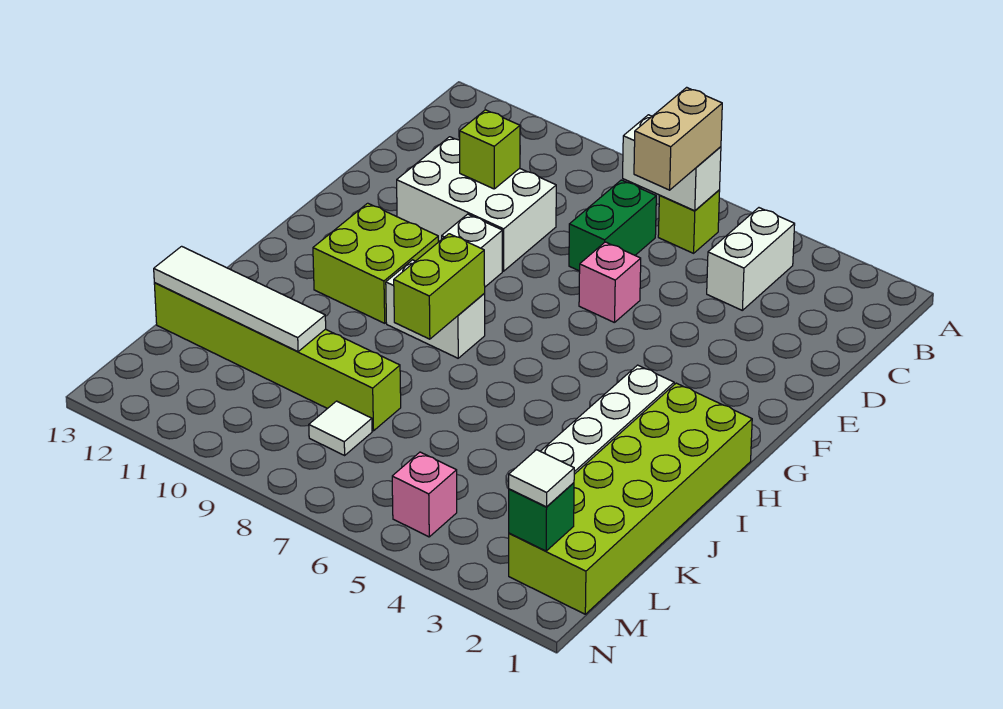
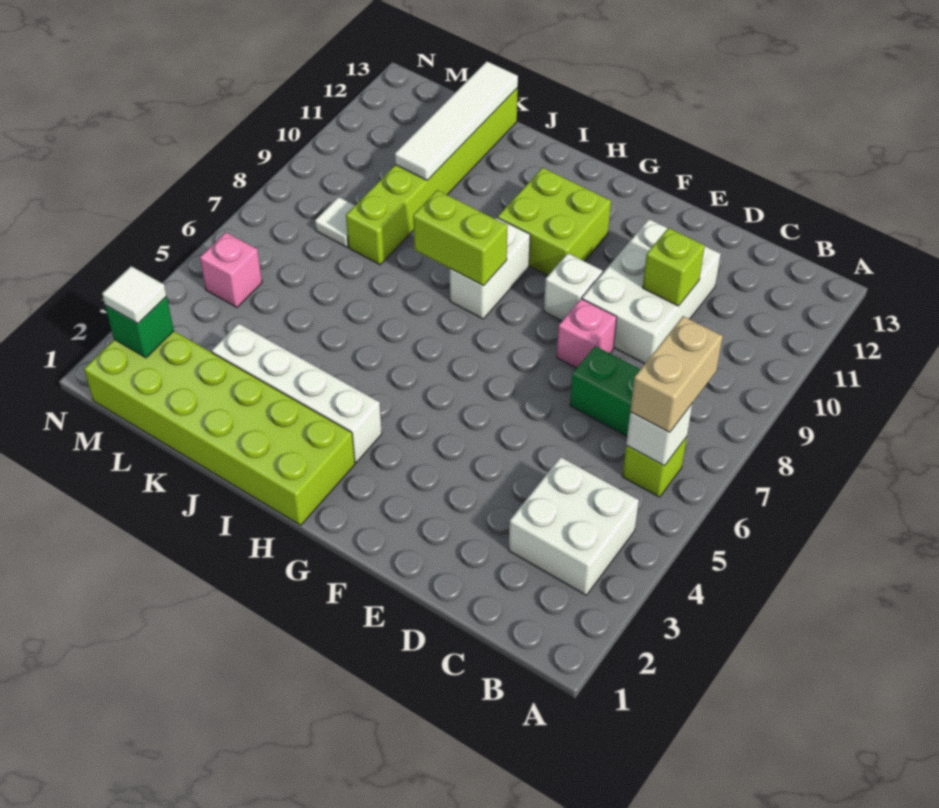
white brick B4:C4 level 1 -> white brick B3:C4 level 1
white brick B6:B7 level 2 -> white brick B6 level 2
tan brick B6:C6 level 3 -> tan brick B6:B7 level 3
pink brick E6 level 1 -> pink brick E8 level 1

